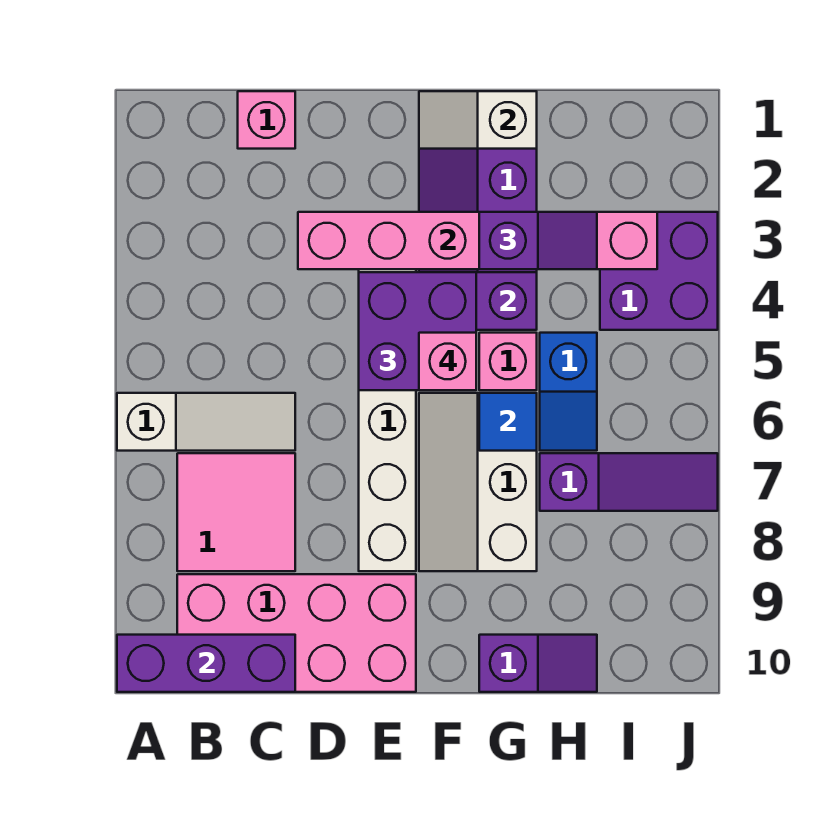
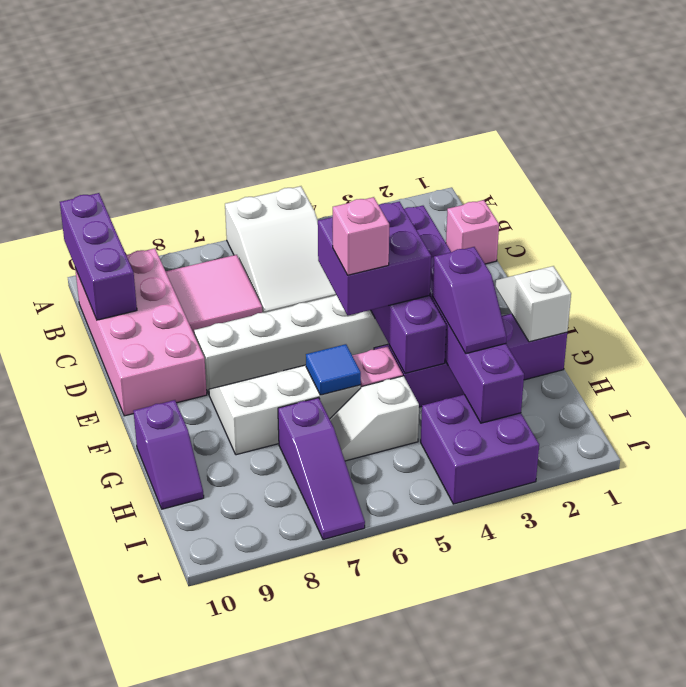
white slope A6:C6 level 1 top A -> white slope A5:C6 level 1 top A
pink brick D3:I3 level 2 -> purple brick D3:I3 level 2
blue slope H5:H6 level 1 top 5 -> white slope H5:H6 level 1 top 5

